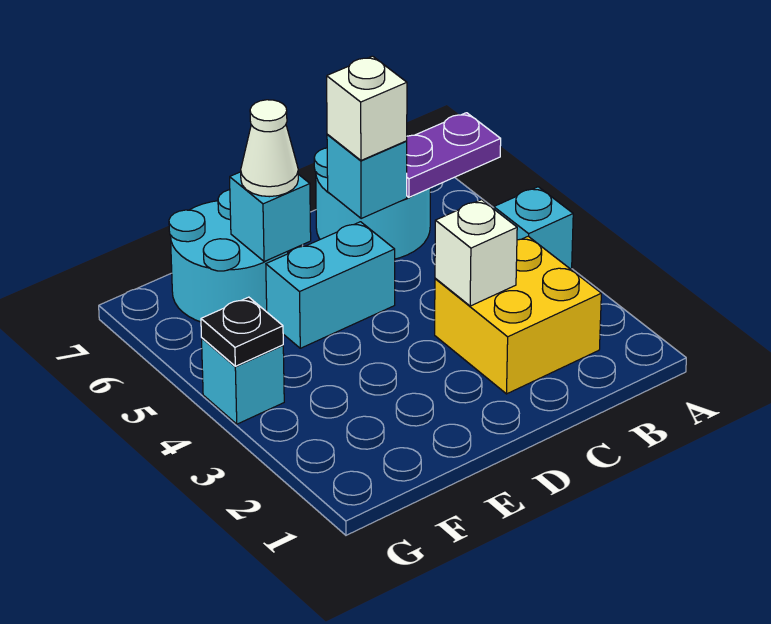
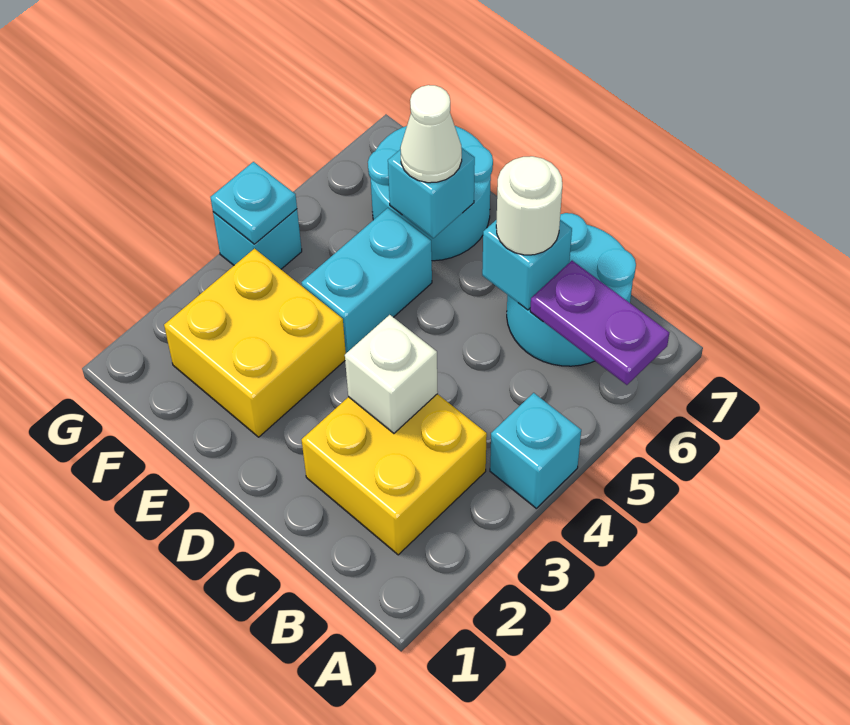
white brick C6 level 3 -> white round brick C6 level 3
cyan brick D5:E5 level 1 -> cyan brick E4:E5 level 1
none -> yellow brick E2:F3 level 1
black plate G4 level 2 -> cyan plate G4 level 2

